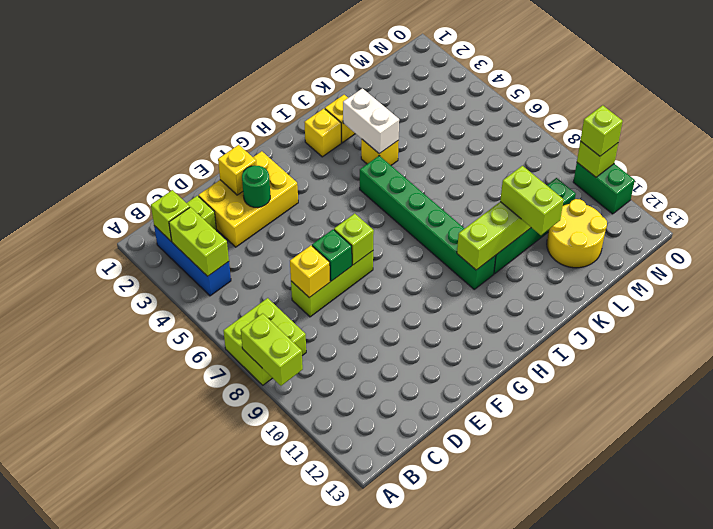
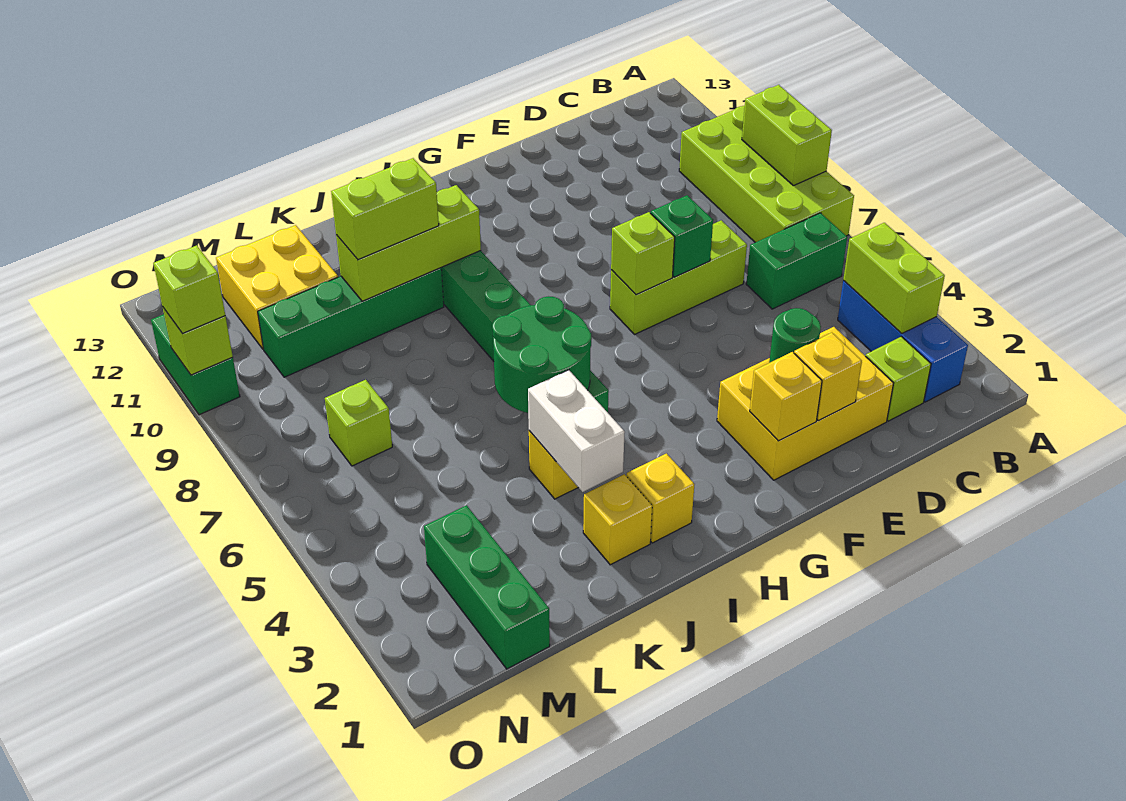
lime brick A7:B8 level 1 -> lime brick A7:B10 level 1
lime brick B2 level 2 -> lime brick M7 level 1
none -> green brick B6:C6 level 1
yellow brick D7 level 2 -> yellow brick F2 level 2
none -> green round brick I5:J6 level 2
lime brick K10:K11 level 3 -> lime brick J10:K10 level 3
yellow round brick L11:M12 level 1 -> yellow brick L11:M12 level 1
none -> green brick M1:M3 level 1

